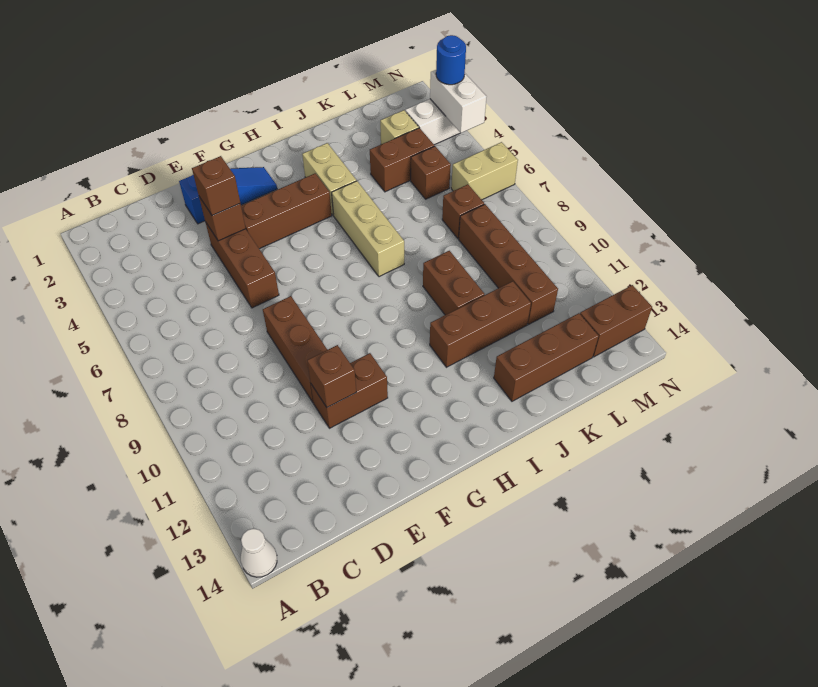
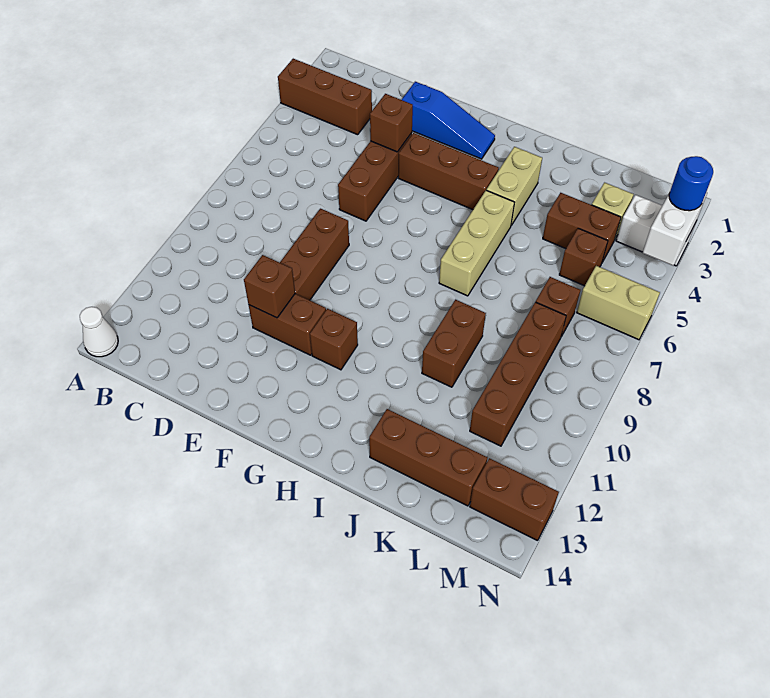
brown brick E4 level 3 -> brown brick G11 level 1
brown brick I11:K11 level 1 -> brown brick A3:C3 level 1

